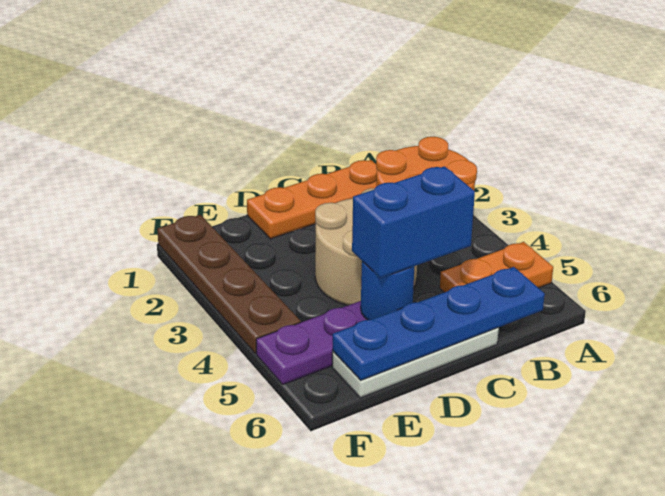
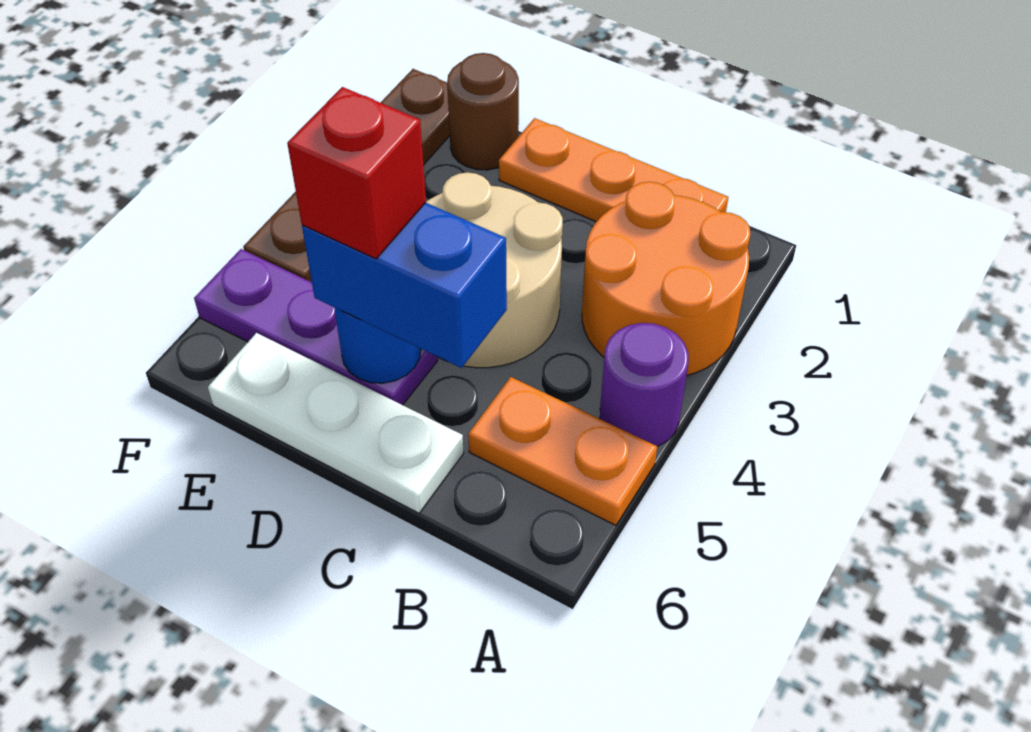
none -> purple round brick A4 level 1
blue plate B6:E6 level 2 -> none
none -> red brick D5 level 4
none -> brown round brick E1 level 1

